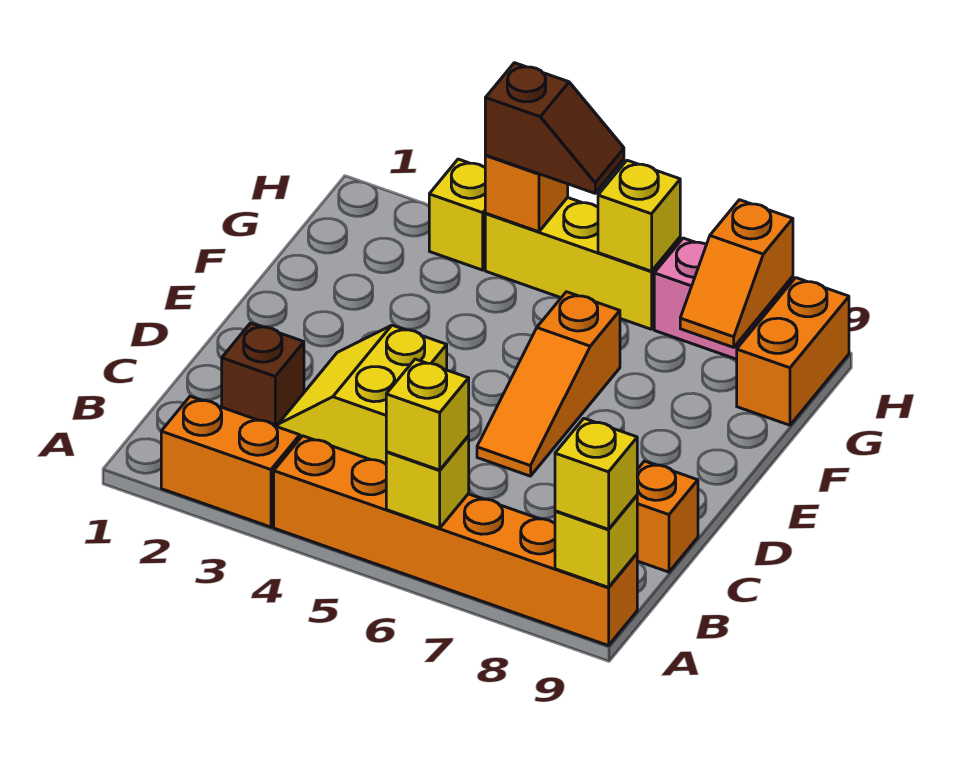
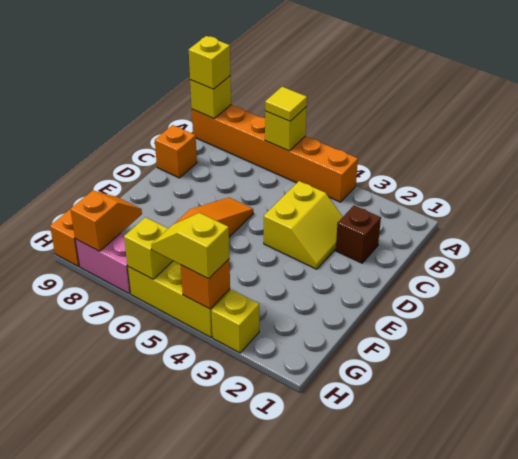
orange brick A2:A3 level 1 -> none
yellow brick A6 level 3 -> yellow tile A6 level 3
brown slope H4:H5 level 3 top 4 -> yellow slope H4:H5 level 3 top 4

